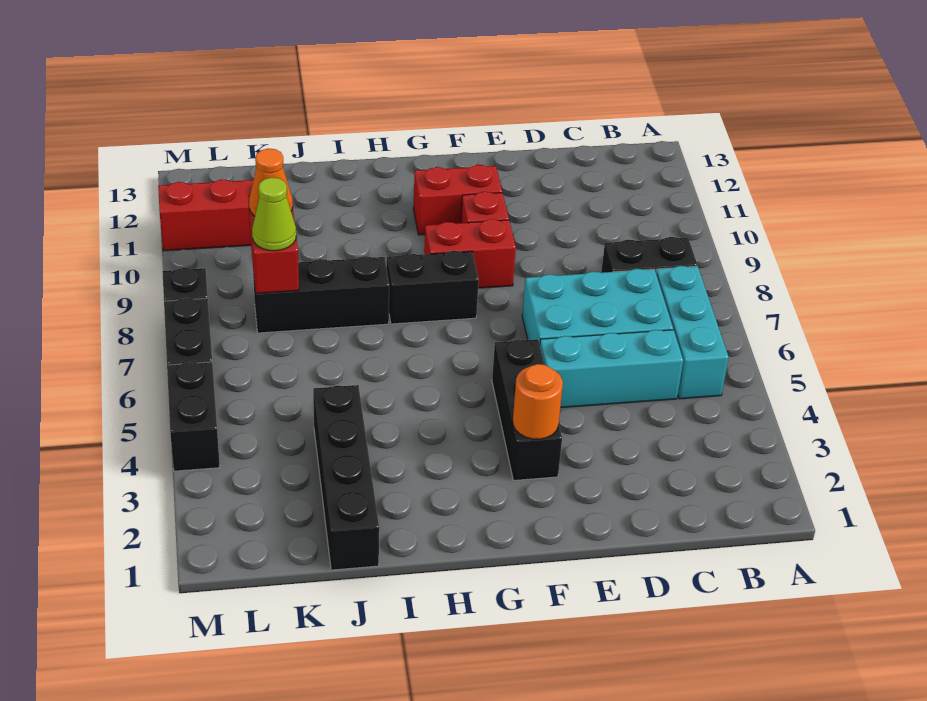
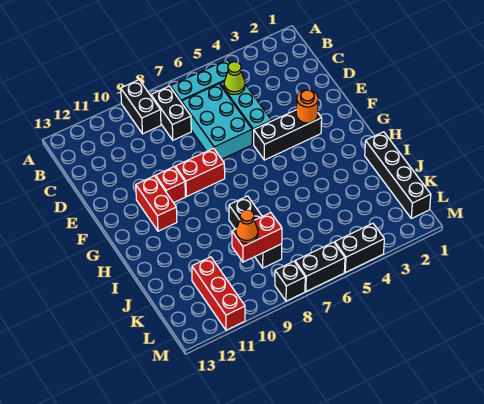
red brick F9:G9 level 1 -> red brick F8:F9 level 1
black brick G8:H8 level 1 -> black brick A9:B9 level 1
black brick J1:J4 level 1 -> black brick I1:L1 level 1
lime cone K8 level 3 -> lime cone C5 level 2

